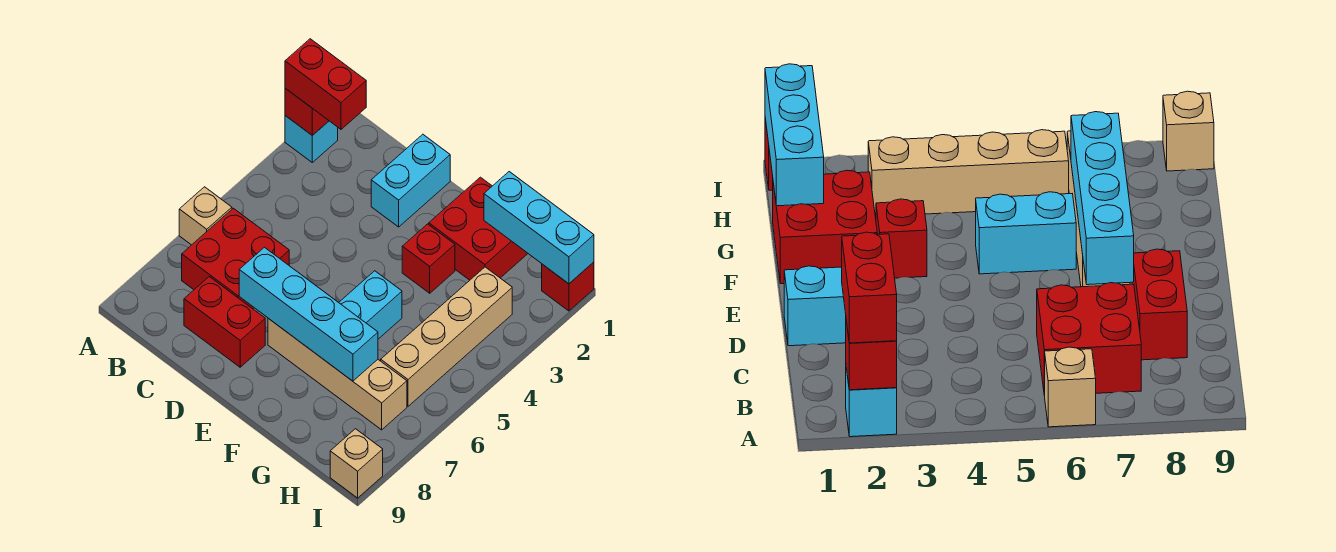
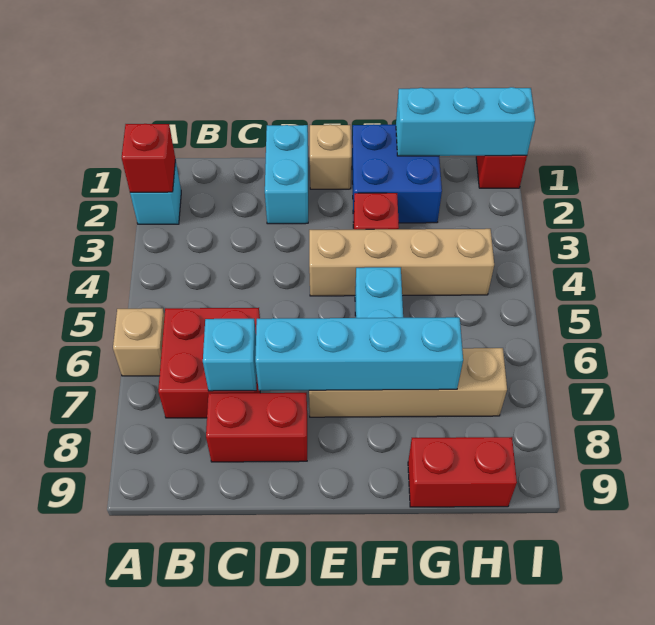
red brick A2:B2 level 3 -> red brick G9:H9 level 1
none -> cyan brick C7 level 2
red brick F1:G2 level 1 -> blue brick F1:G2 level 1
tan brick H3:H6 level 1 -> tan brick E4:H4 level 1
tan brick I9 level 1 -> tan brick E1 level 1

